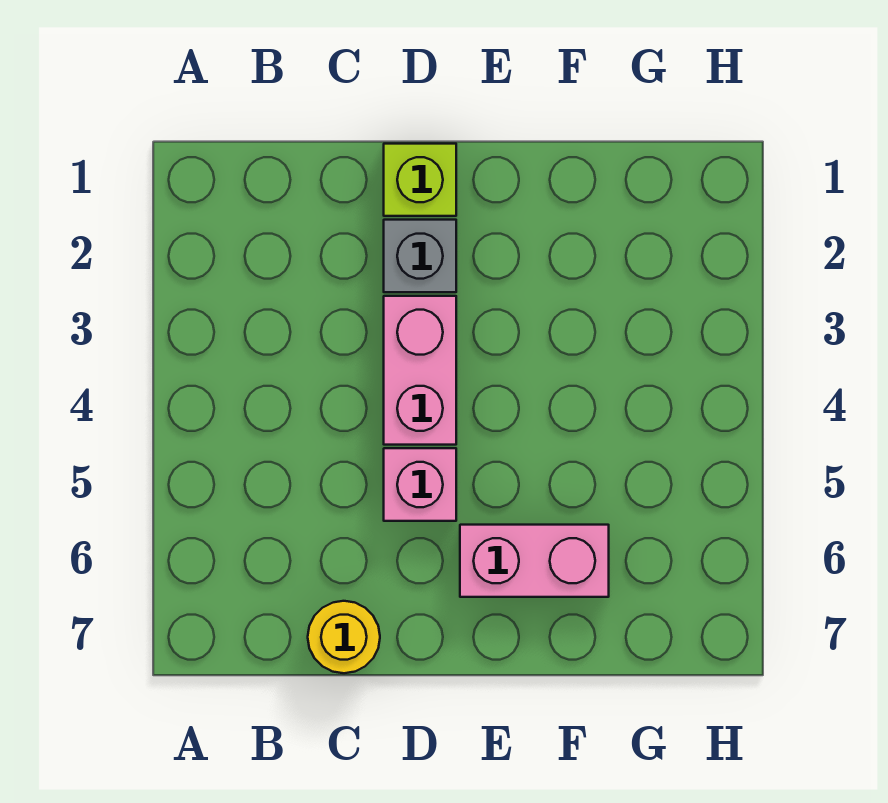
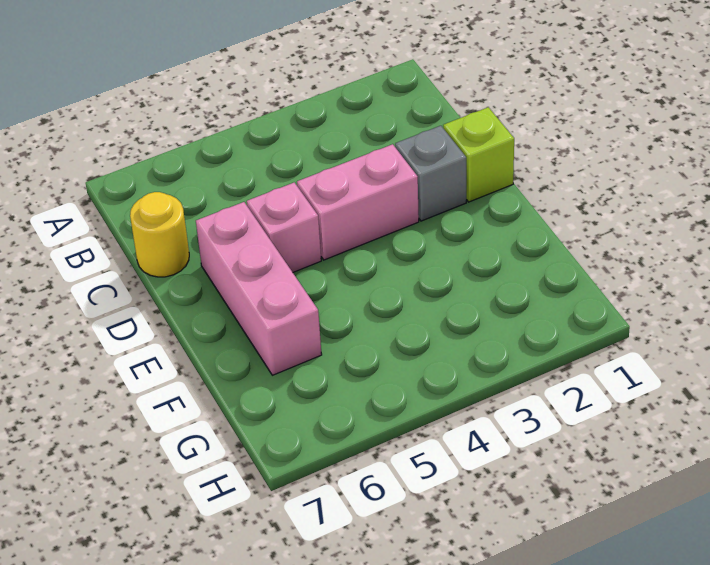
pink brick E6:F6 level 1 -> pink brick D6:F6 level 1

